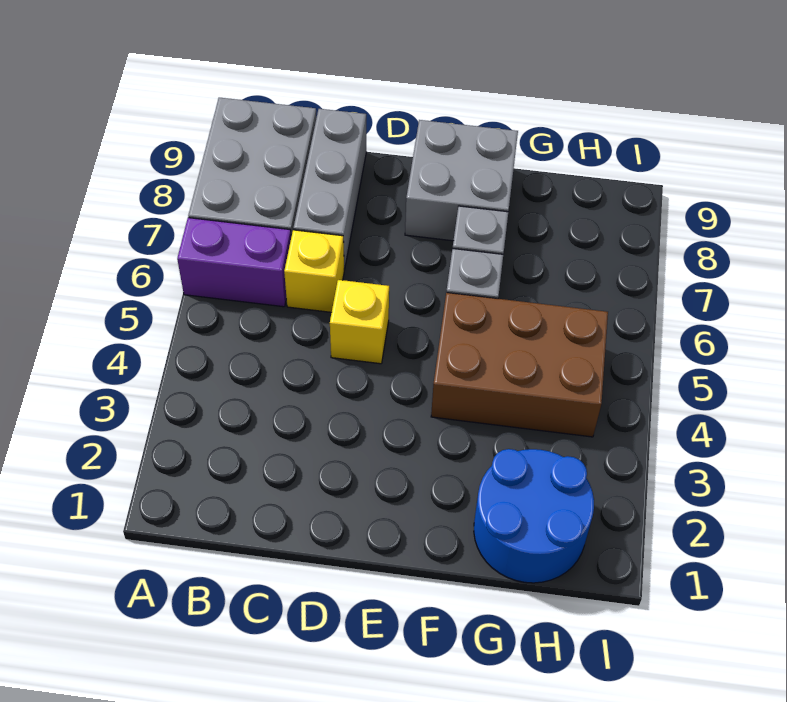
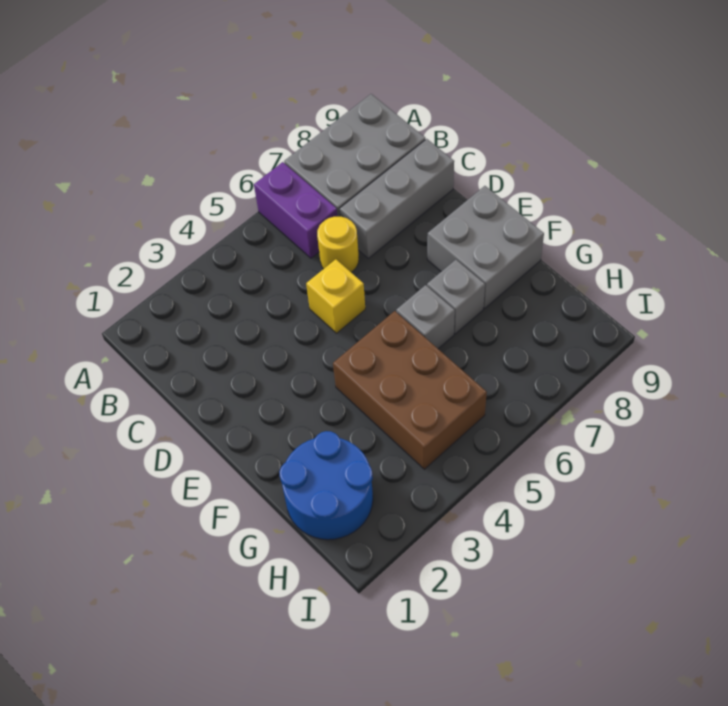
yellow brick C6 level 1 -> yellow round brick C6 level 1

